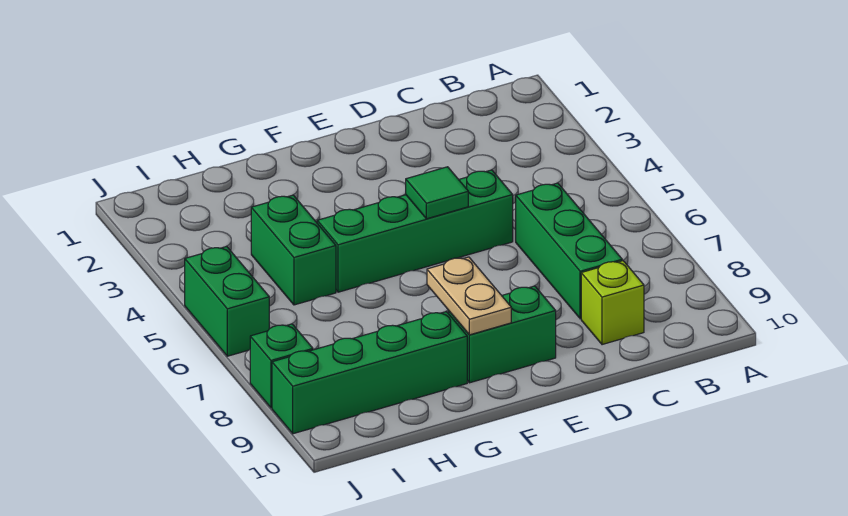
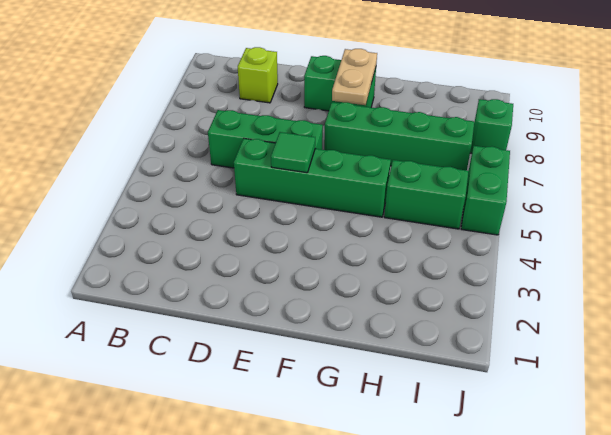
green brick C6:C8 level 1 -> green brick C6:E6 level 1
green brick G9:J9 level 1 -> green brick F7:I7 level 1
green brick H4:H5 level 1 -> green brick H5:I5 level 1

